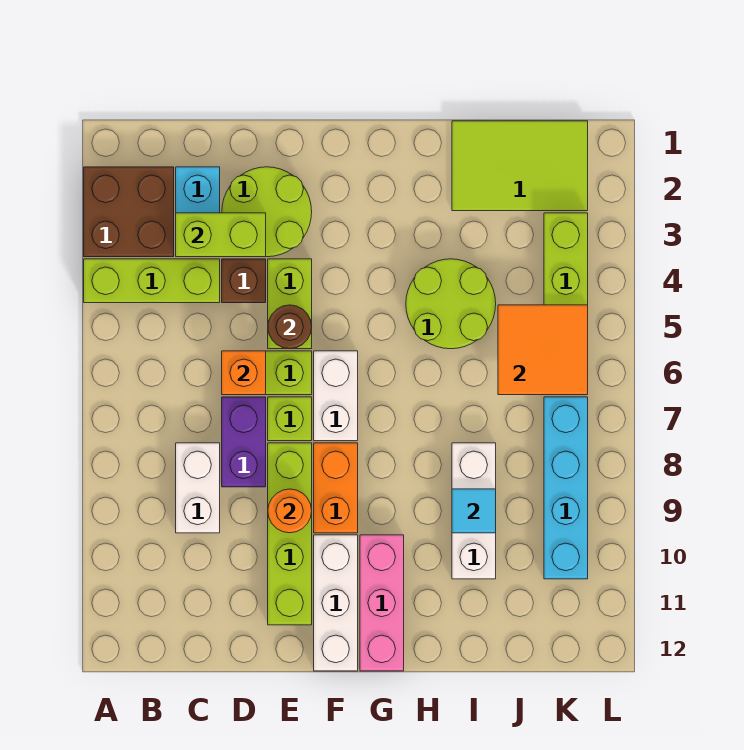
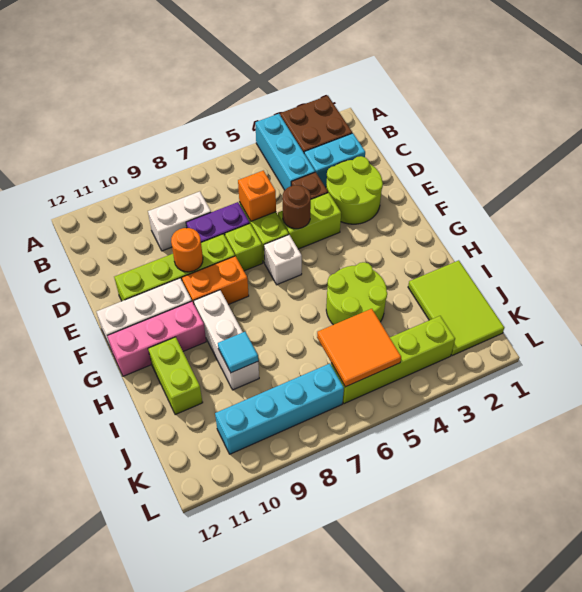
lime brick A4:C4 level 1 -> cyan brick A4:C4 level 1
lime brick C3:D3 level 2 -> lime brick H11:I11 level 1
white brick F6:F7 level 1 -> white brick F6 level 1
white brick I8:I10 level 1 -> white brick G9:I9 level 1

